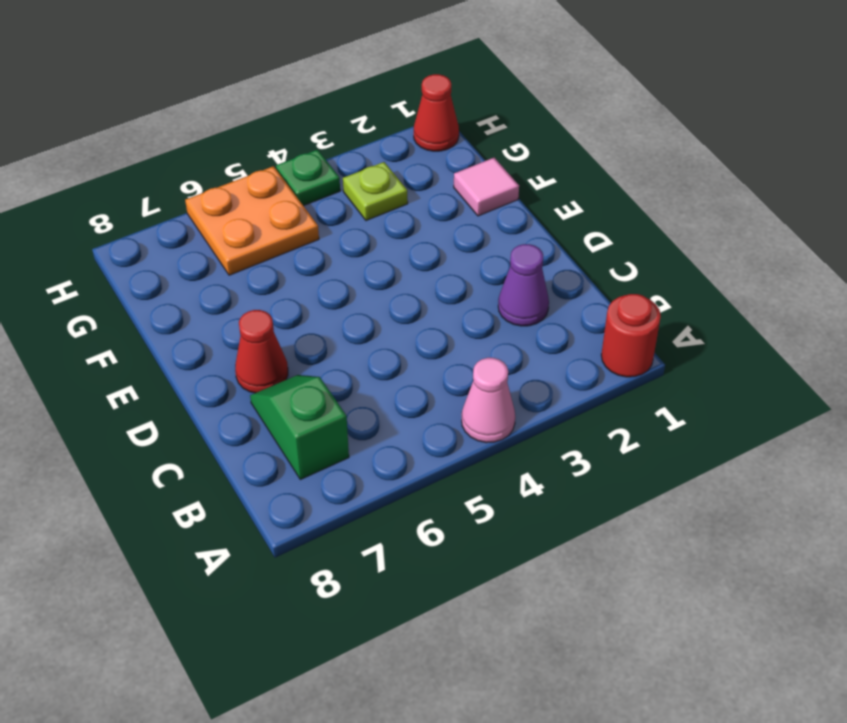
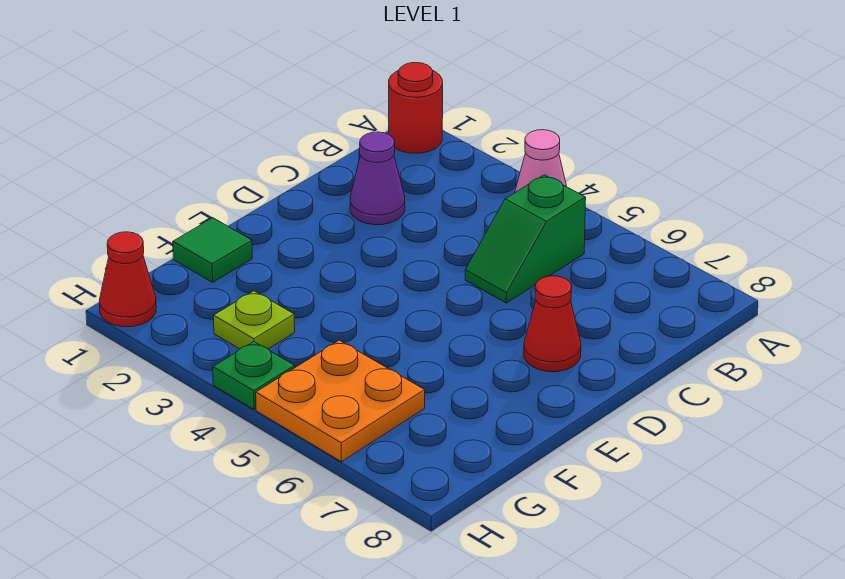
green slope B7:C7 level 1 top B -> green slope B5:C5 level 1 top B
pink tile F1 level 1 -> green tile F1 level 1

